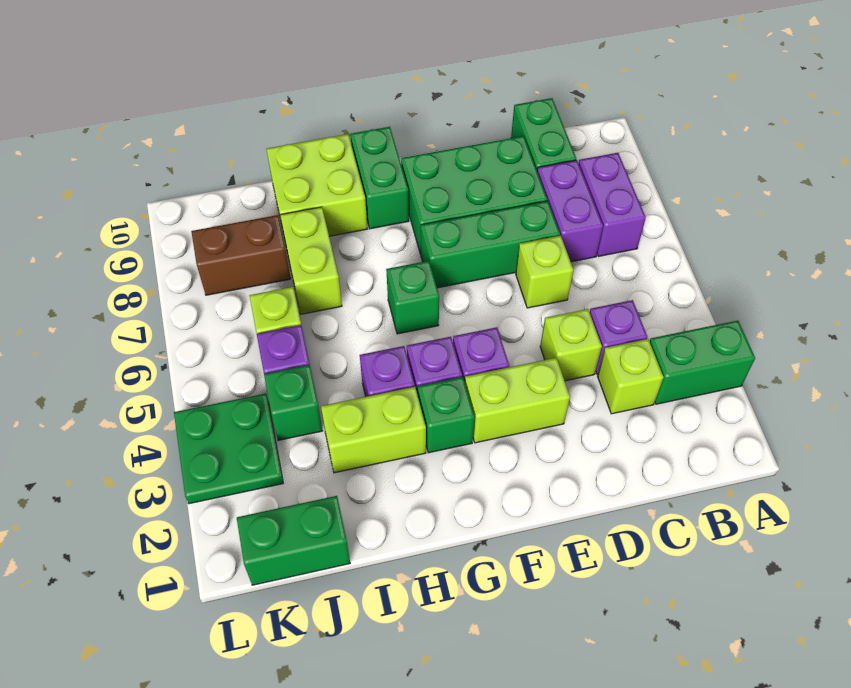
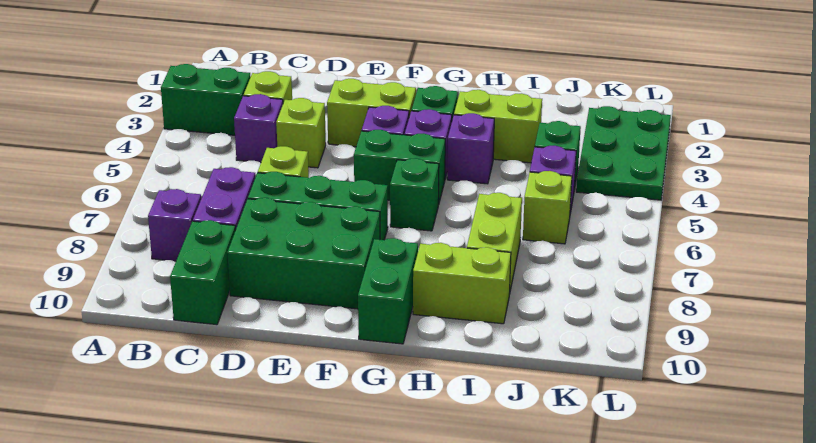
purple brick B7:B8 level 1 -> purple brick B8 level 1
lime brick H9:I10 level 1 -> lime brick H9:I9 level 1
green brick J1:K1 level 1 -> green brick F5:G5 level 1
brown brick J8:K8 level 1 -> none
green plate K3:L4 level 1 -> green plate K2:L4 level 1

